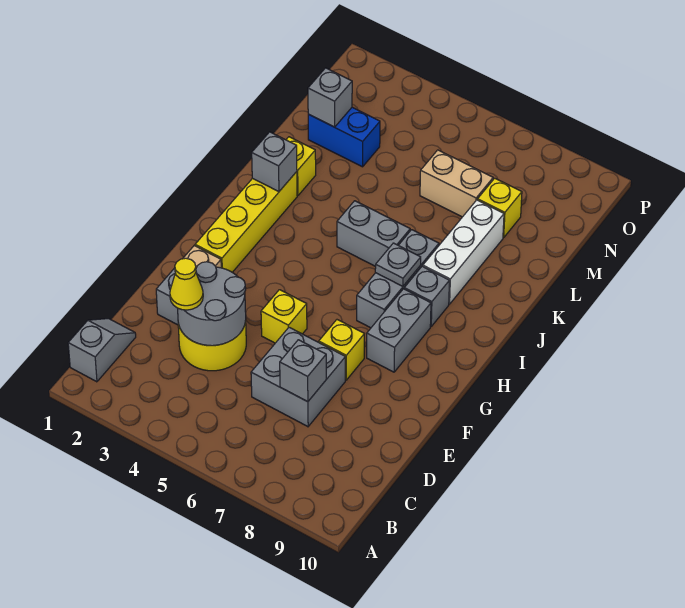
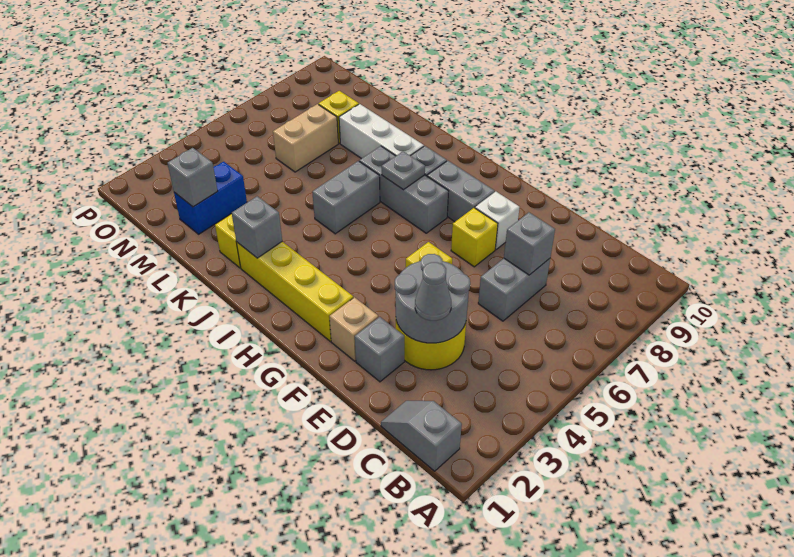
yellow cone D3 level 3 -> grey cone D3 level 3
grey brick D6:E7 level 1 -> grey brick D6:D7 level 1
none -> white brick F8 level 1

